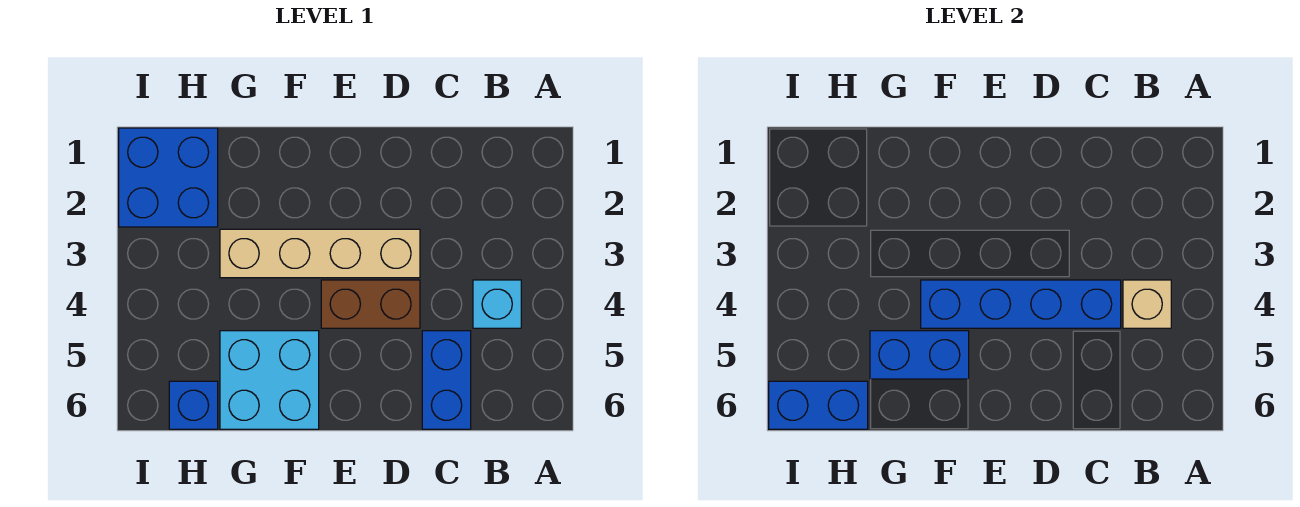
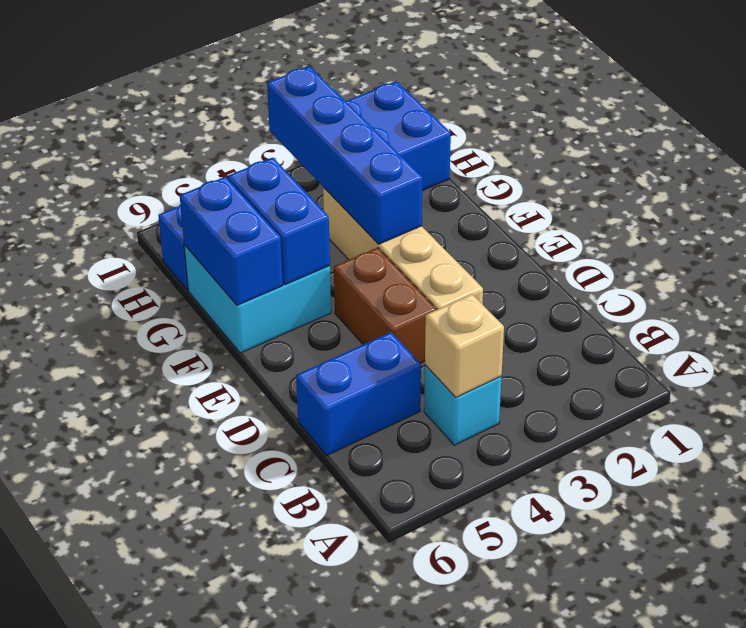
blue brick C4:F4 level 2 -> blue brick F3:I3 level 2
blue brick H6:I6 level 2 -> blue brick F6:G6 level 2

